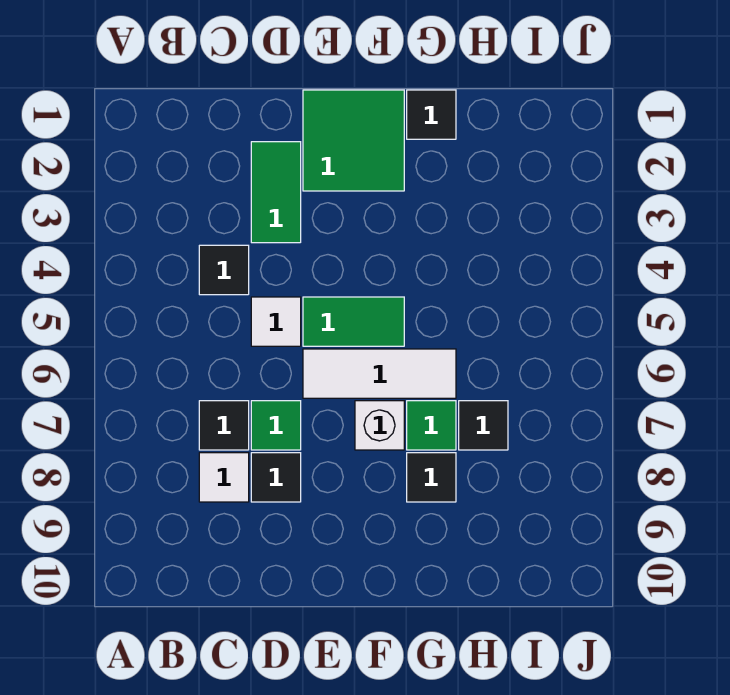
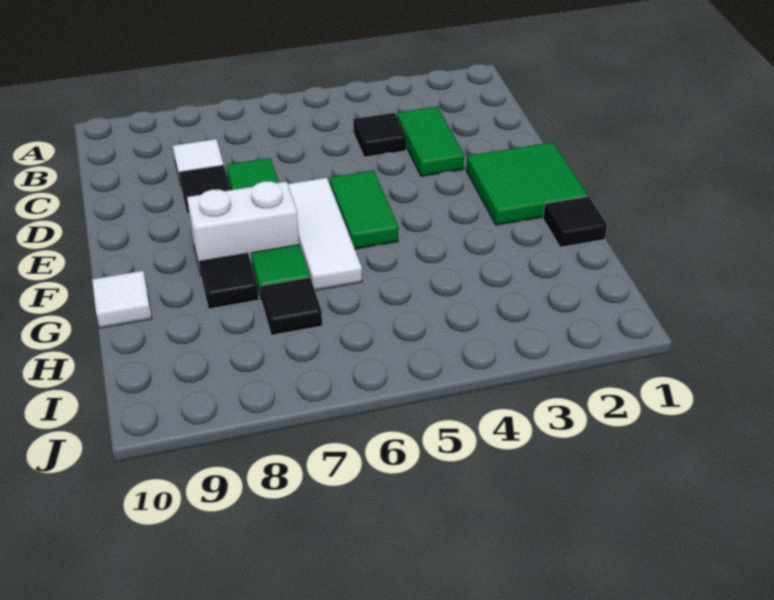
black tile C7 level 1 -> none
green tile D2:D3 level 1 -> green tile C3:D3 level 1
white tile D5 level 1 -> white tile G10 level 1
white brick F7 level 1 -> white brick F7:F8 level 1

